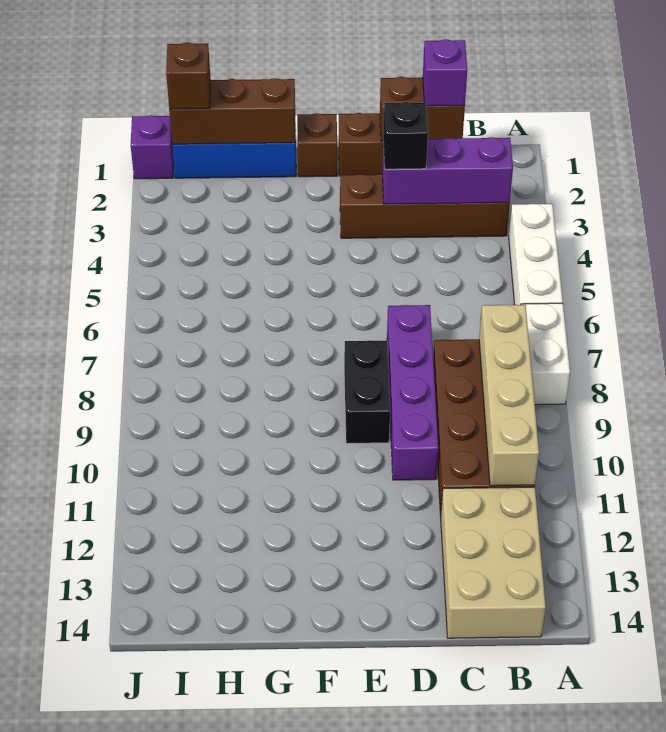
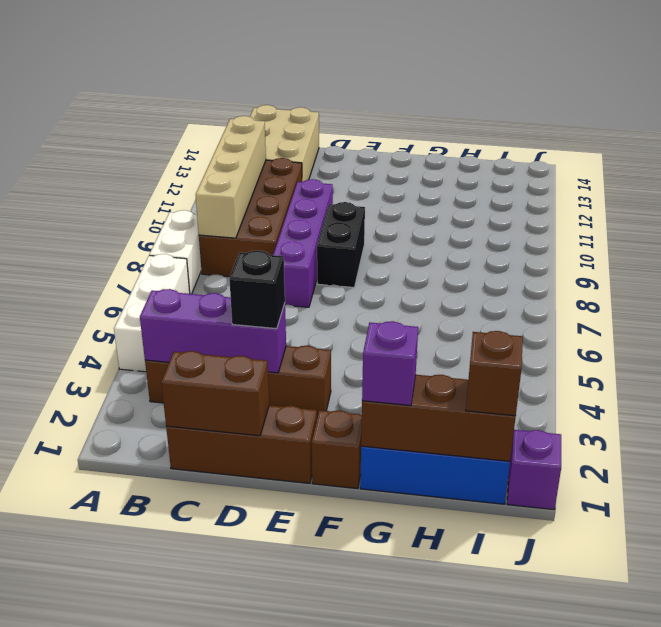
purple brick C1 level 3 -> purple brick G1 level 3

